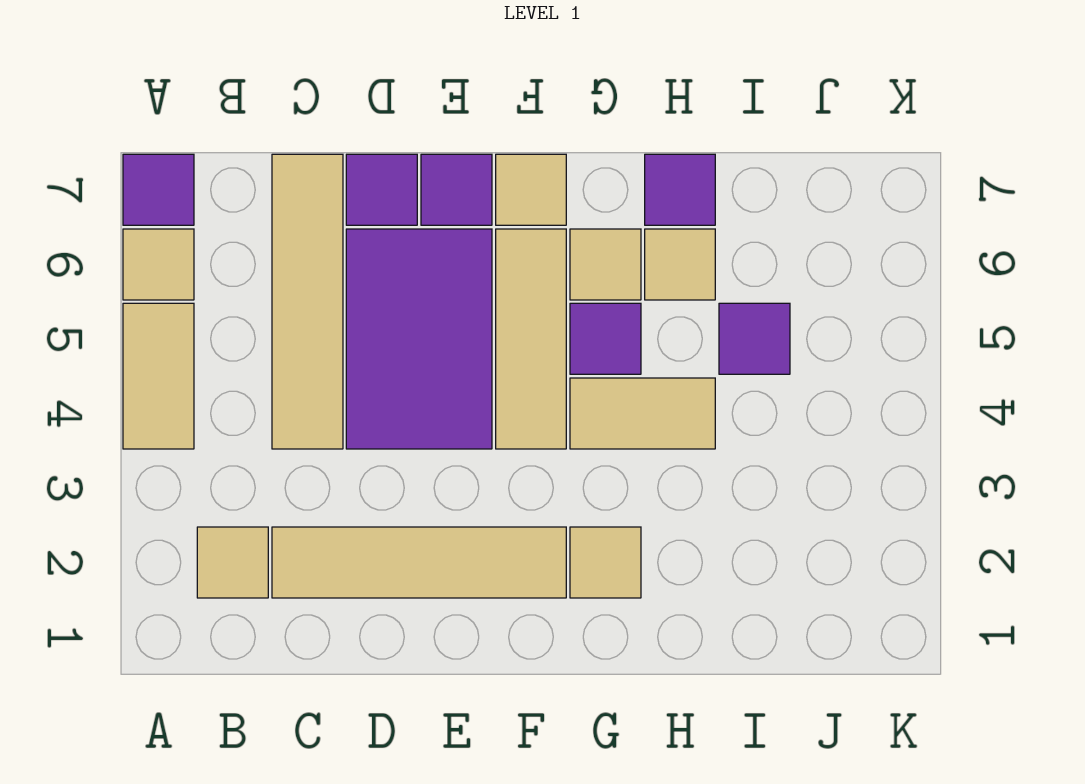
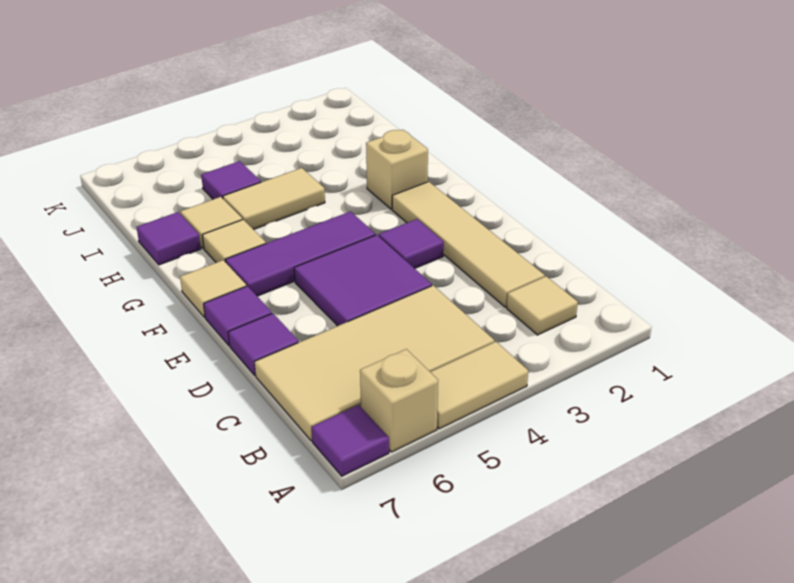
tan tile A6 level 1 -> tan brick A6 level 1
tan tile C4:C7 level 1 -> tan tile B4:C7 level 1
purple tile D4:E6 level 1 -> purple tile D4:E5 level 1
tan tile F4:F6 level 1 -> purple tile F4:F6 level 1
tan tile G2 level 1 -> tan brick G2 level 1
tan tile G4:H4 level 1 -> tan tile H4:H5 level 1
purple tile G5 level 1 -> purple tile E3 level 1

